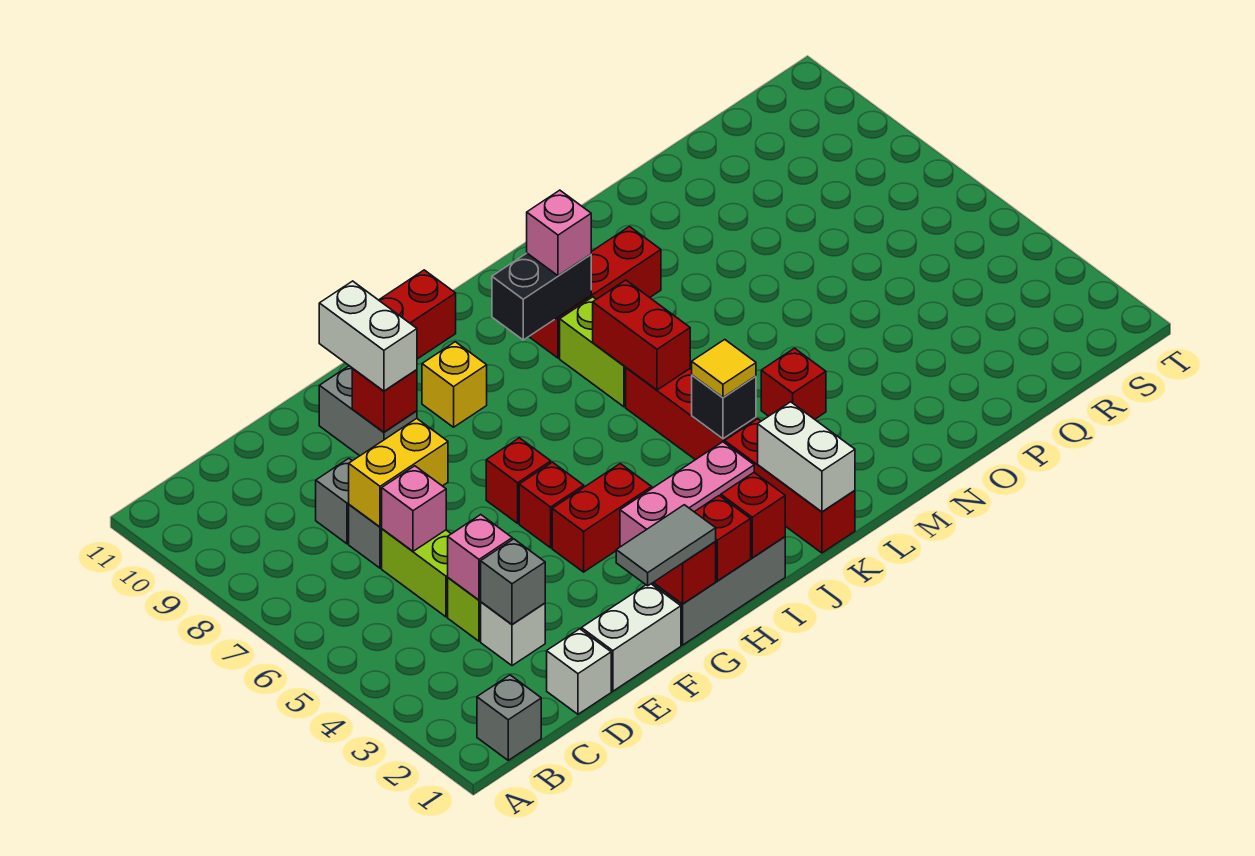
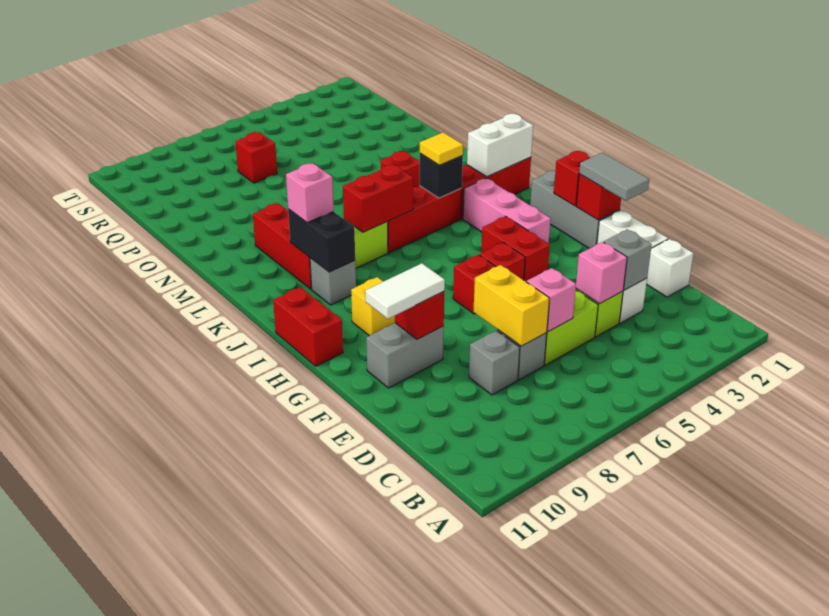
grey brick B1 level 1 -> grey brick J9 level 1
white brick F9:F10 level 3 -> white tile F9:F10 level 3
red brick I1 level 2 -> red brick Q7 level 1

